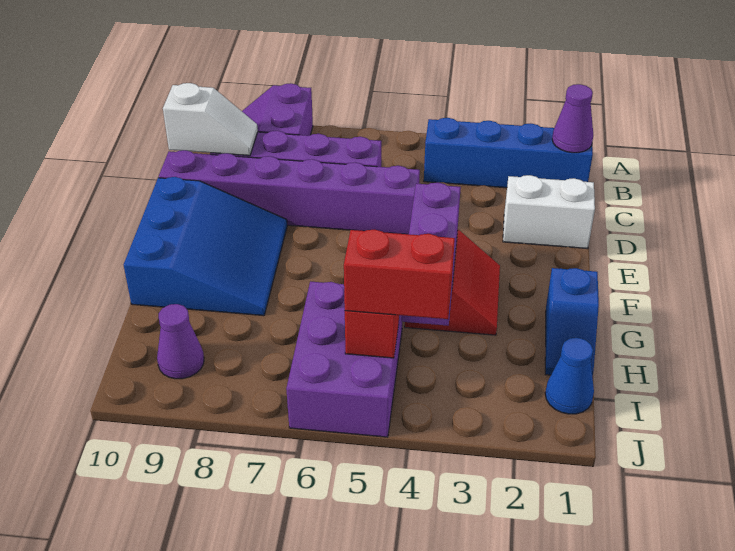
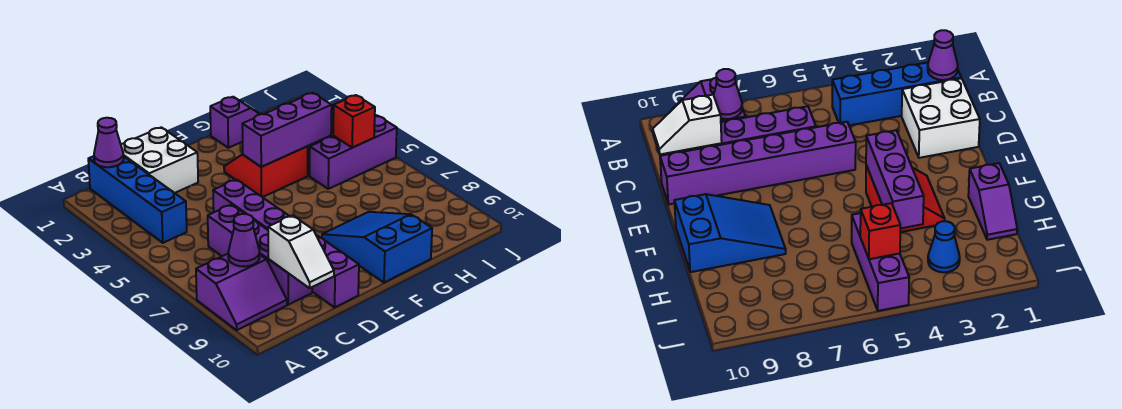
white slope C9:C10 level 2 top 10 -> white slope C9:C10 level 2 top 9
white brick D1:D2 level 1 -> white brick C1:D2 level 1
blue slope E8:G10 level 1 top 10 -> blue slope F8:G10 level 1 top 10
blue slope G1:H1 level 1 top G -> purple slope G1:H1 level 1 top G
purple brick H5:J6 level 1 -> purple brick H5:J5 level 1
blue cone I1 level 1 -> blue cone I3 level 1
red brick I4:I5 level 3 -> none
purple cone I9 level 1 -> purple cone B8 level 2

